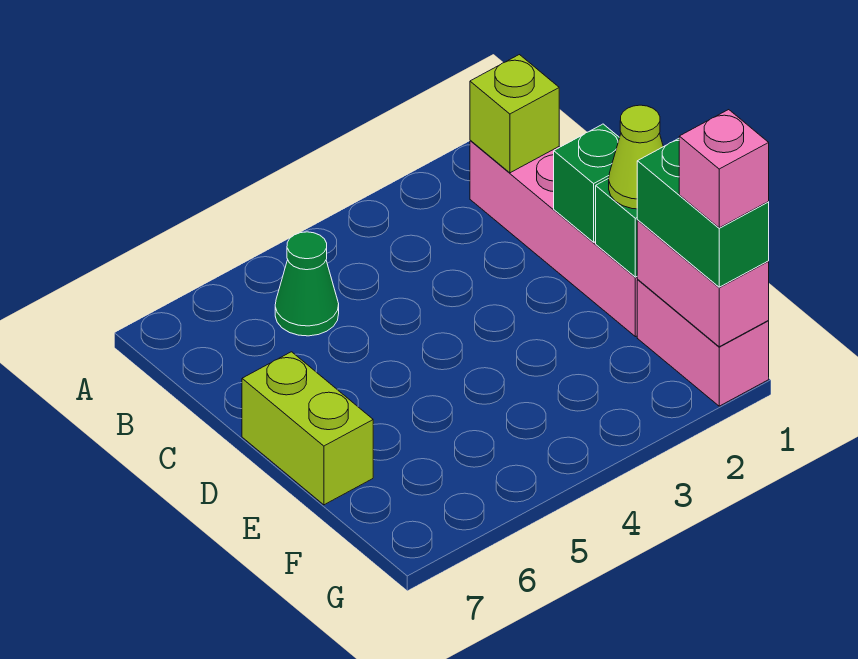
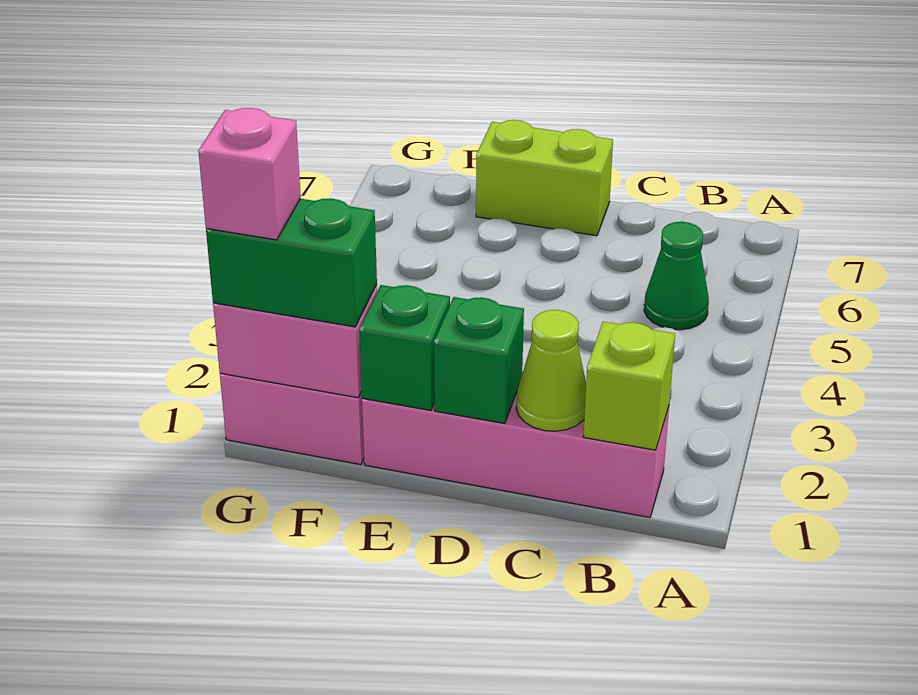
lime cone E1 level 3 -> lime cone C1 level 2

